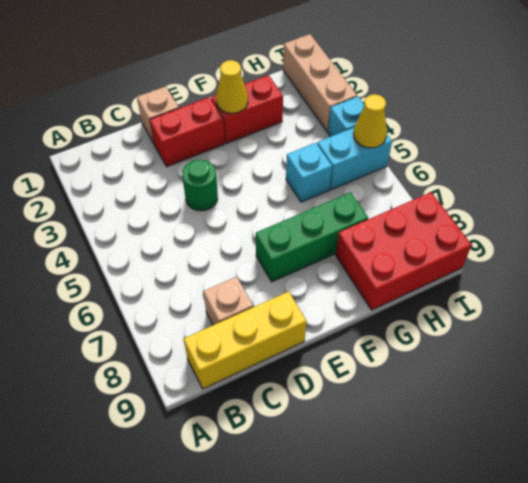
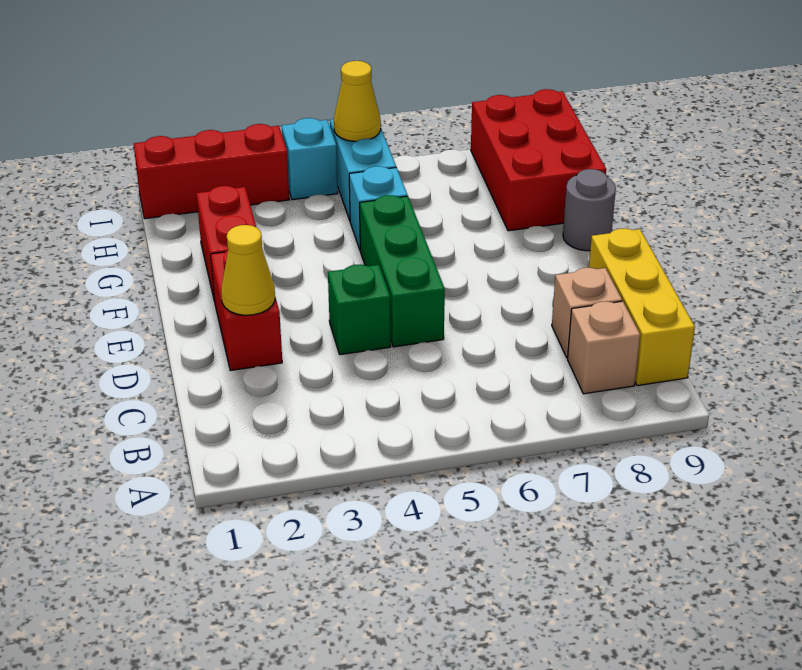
tan brick D1 level 1 -> tan brick B8 level 1
green round brick D4 level 1 -> green brick D4 level 1
green brick E7:G7 level 1 -> green brick D5:F5 level 1
yellow cone F2 level 2 -> yellow cone D2 level 2
none -> grey round brick F9 level 1
tan brick I1:I3 level 1 -> red brick I1:I3 level 1

